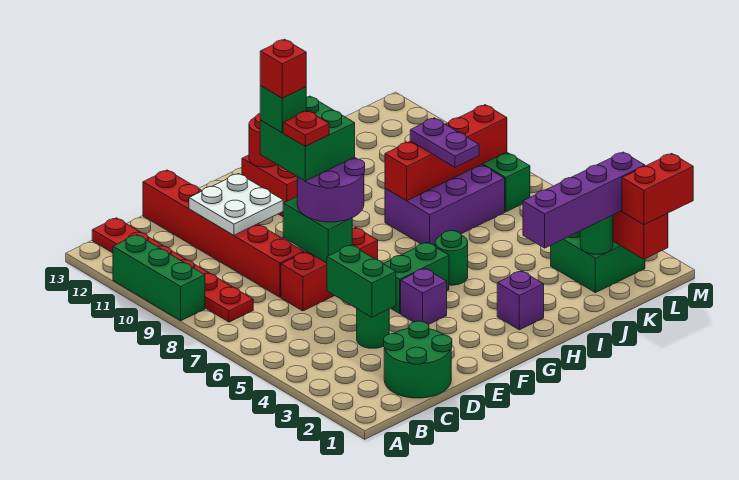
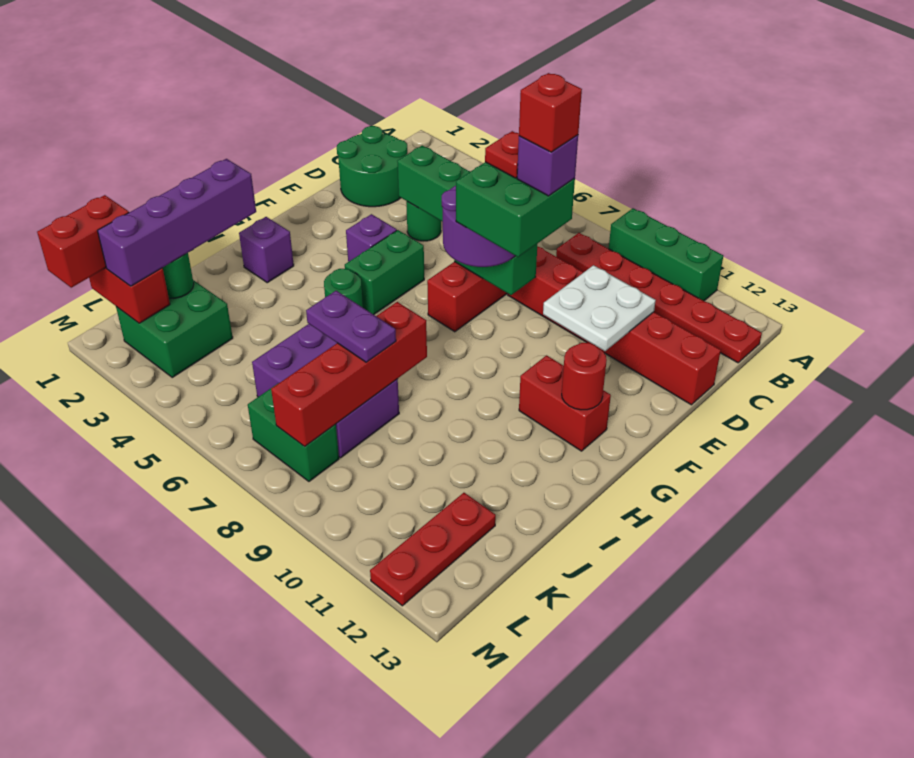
green brick E9 level 5 -> purple brick E9 level 5
purple brick I7:K8 level 1 -> purple brick J6:K8 level 1
none -> red plate K12:M12 level 1

